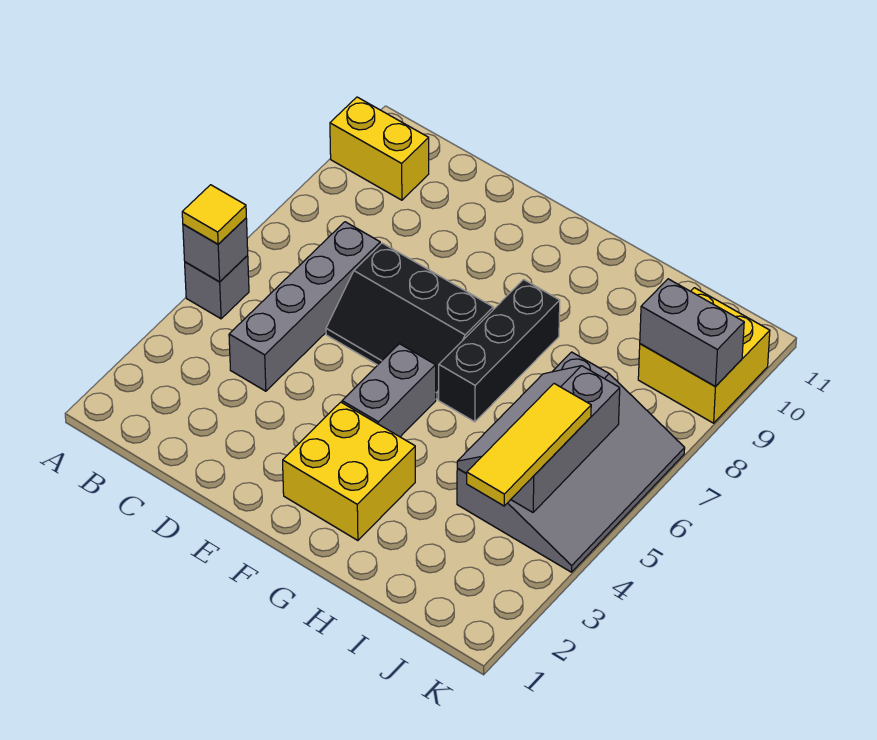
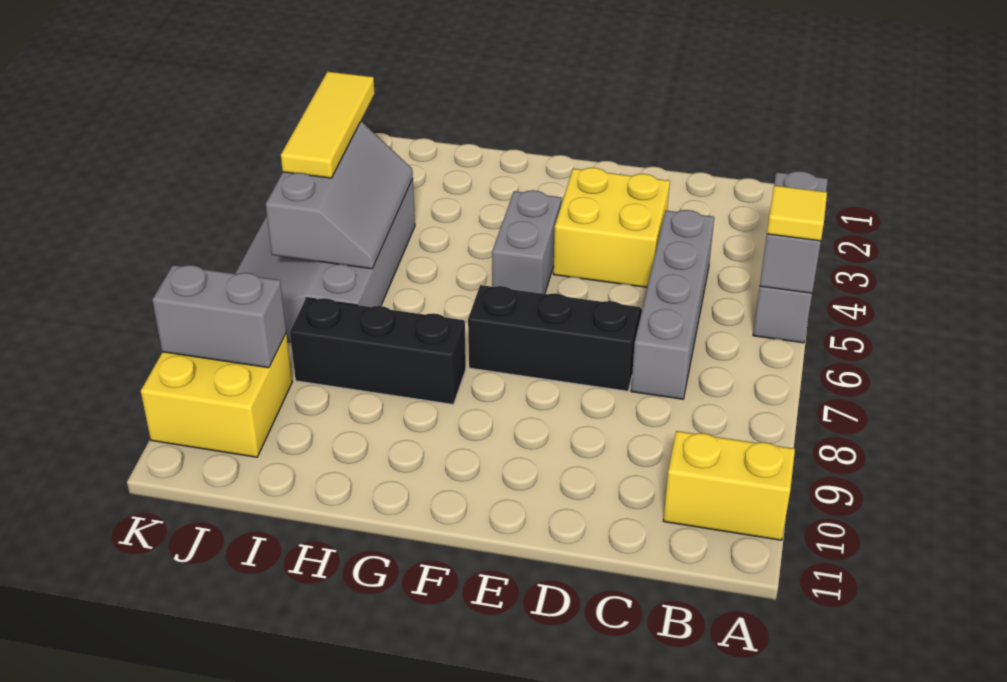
grey brick A5 level 2 -> grey brick A4:A5 level 2
yellow brick F2:G3 level 1 -> yellow brick D3:E4 level 1
black brick G6:G8 level 1 -> black brick G8:I8 level 1

